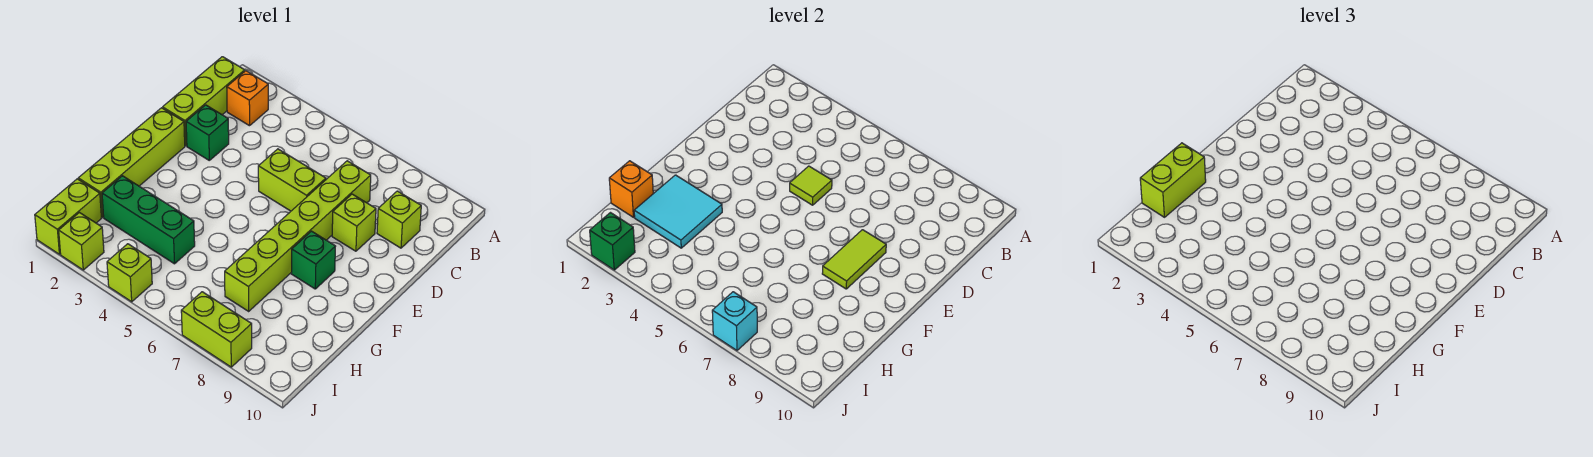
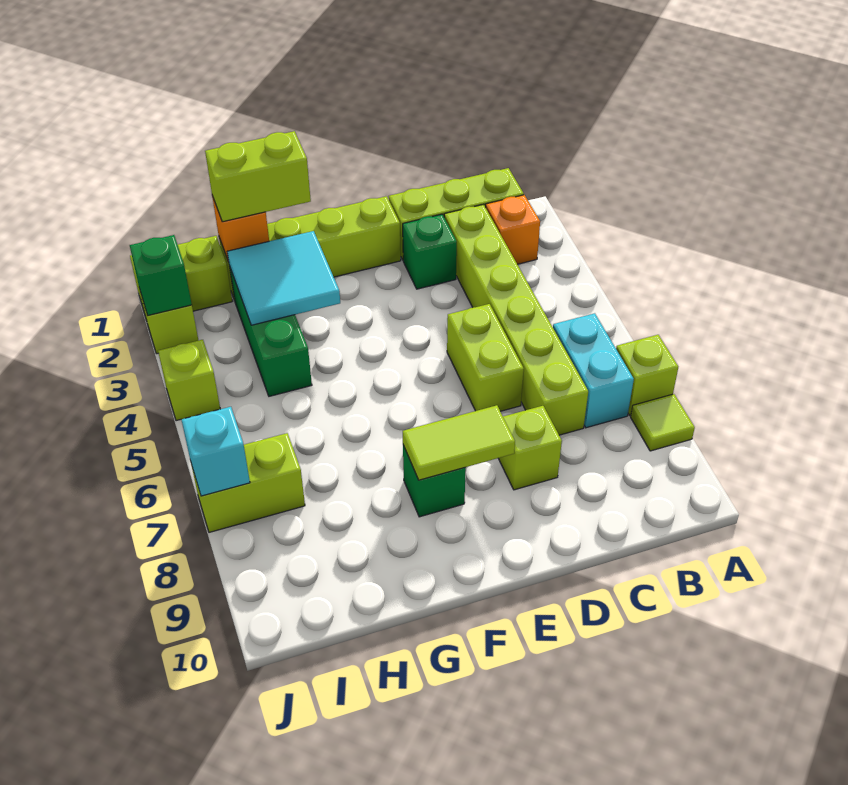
none -> cyan brick B6:B7 level 1
lime brick C7:H7 level 1 -> lime brick C2:C7 level 1
lime brick C9 level 1 -> lime brick A7 level 1
lime tile D5 level 2 -> lime tile A8 level 1
lime brick J7:J8 level 1 -> lime brick I7:J7 level 1

